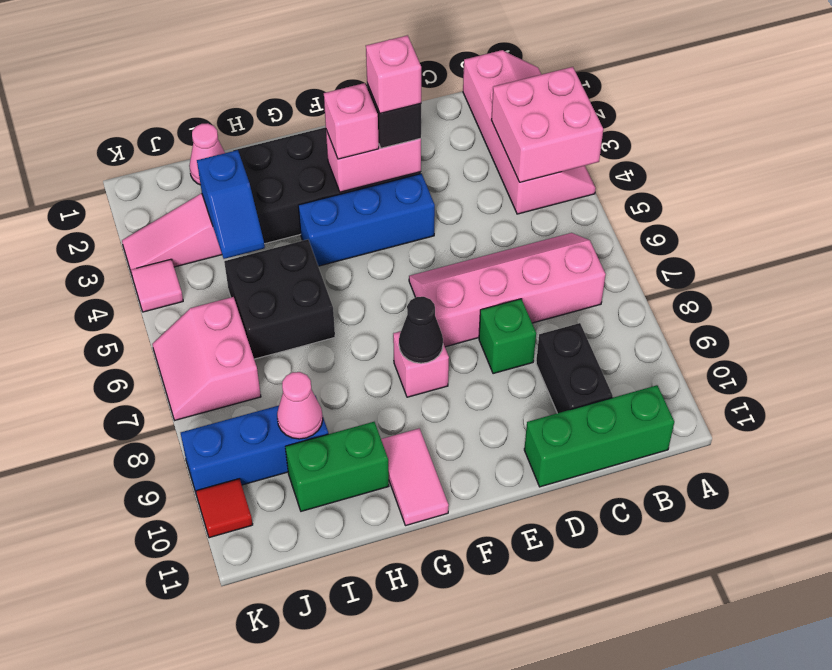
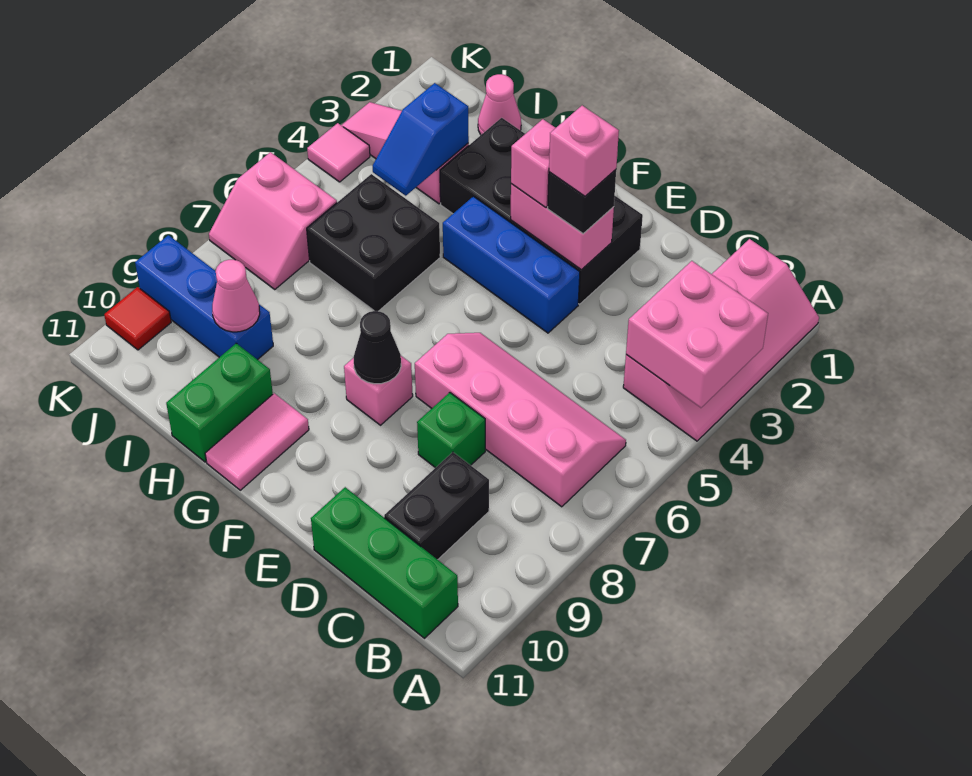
green brick H10:I10 level 1 -> green brick H10:H11 level 1
pink slope J6:K7 level 1 top J -> pink slope J6:K7 level 1 top 6

